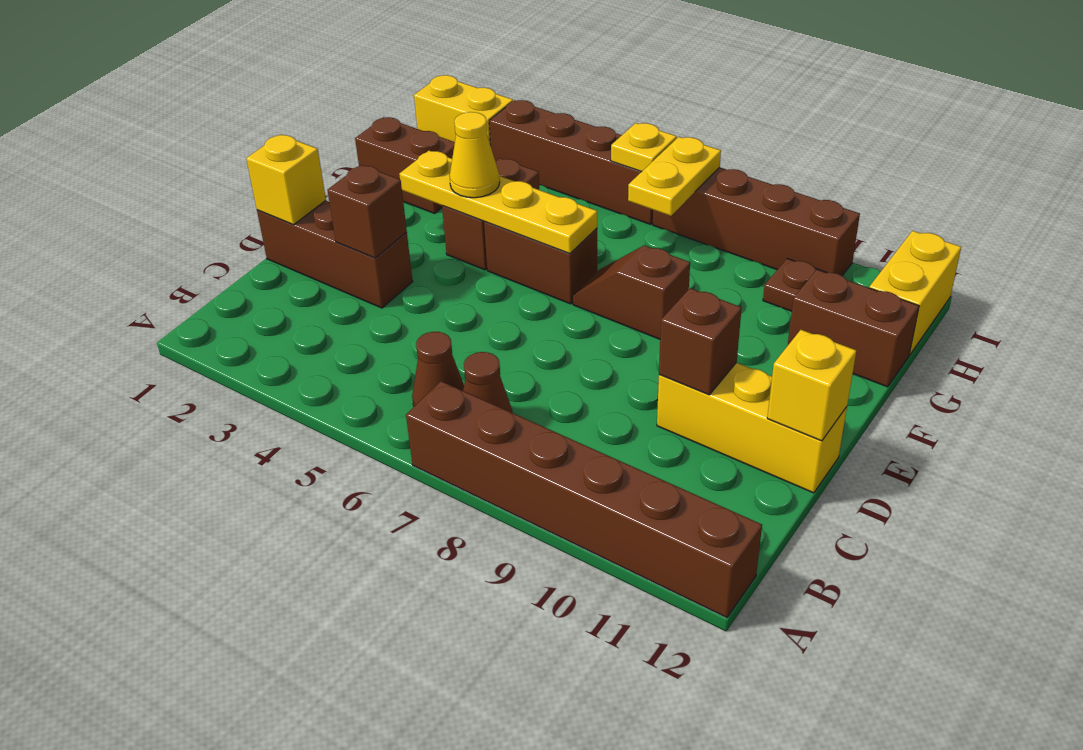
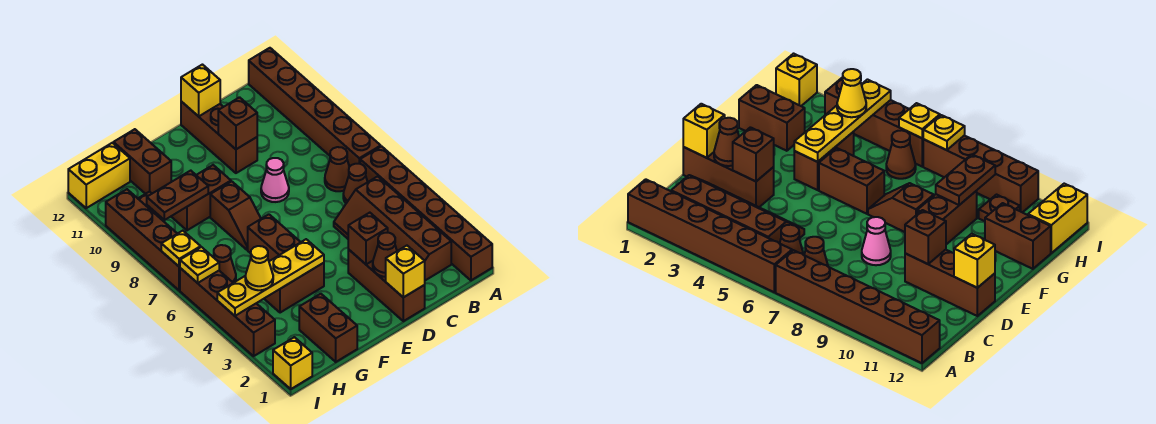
none -> brown brick A1:A6 level 1
none -> brown slope B2:C5 level 1 top B
none -> brown cone D2 level 2
none -> pink cone D8 level 1
yellow brick D10:D12 level 1 -> brown brick D10:D12 level 1
yellow plate F3:F6 level 2 -> yellow plate F4:I4 level 2
yellow cone F4 level 3 -> yellow cone H4 level 3
none -> brown brick F9:G9 level 1
none -> brown plate G9:H9 level 2
none -> brown cone H6 level 1
yellow plate H7:I7 level 2 -> yellow plate I7 level 2
yellow brick I1:I2 level 1 -> yellow brick I1 level 1

